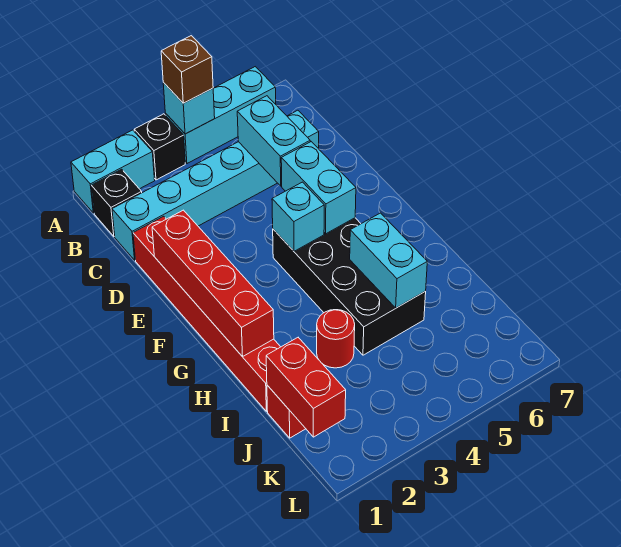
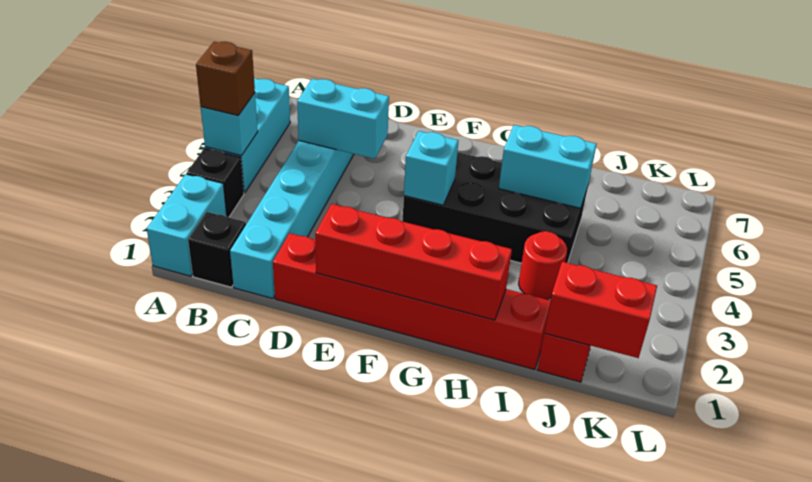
cyan brick E5:F5 level 2 -> none

